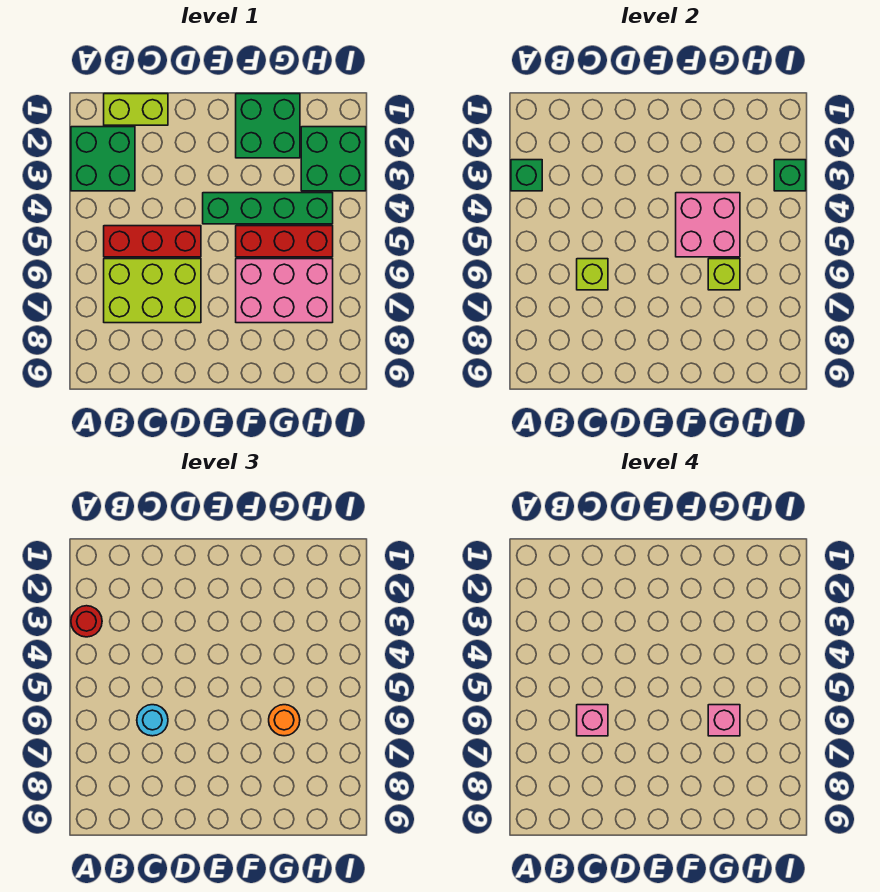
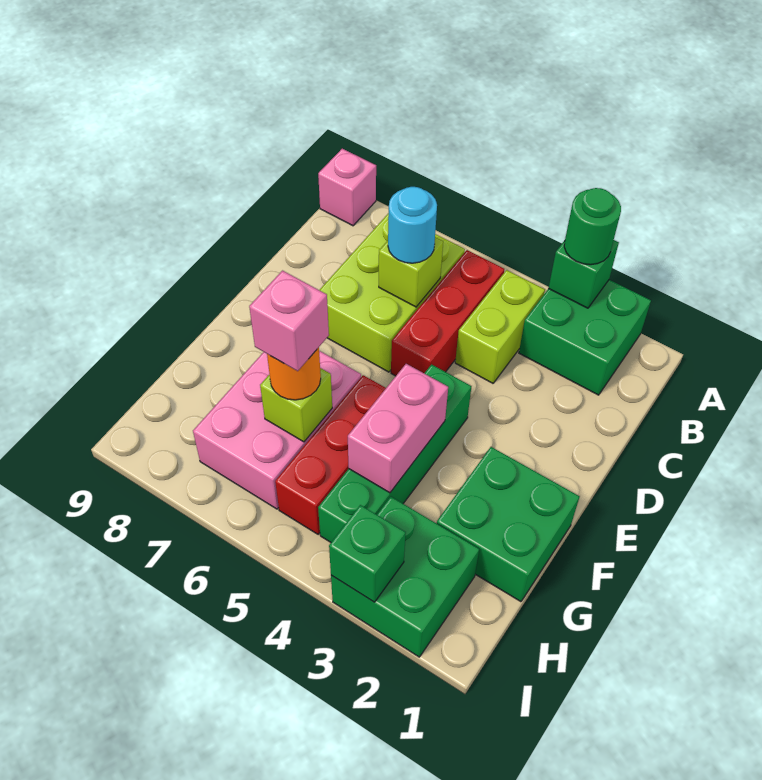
red round brick A3 level 3 -> green round brick A3 level 3
lime brick B1:C1 level 1 -> lime brick B4:C4 level 1
pink brick C6 level 4 -> pink brick A9 level 1
pink brick F4:G5 level 2 -> pink brick F4:G4 level 2

